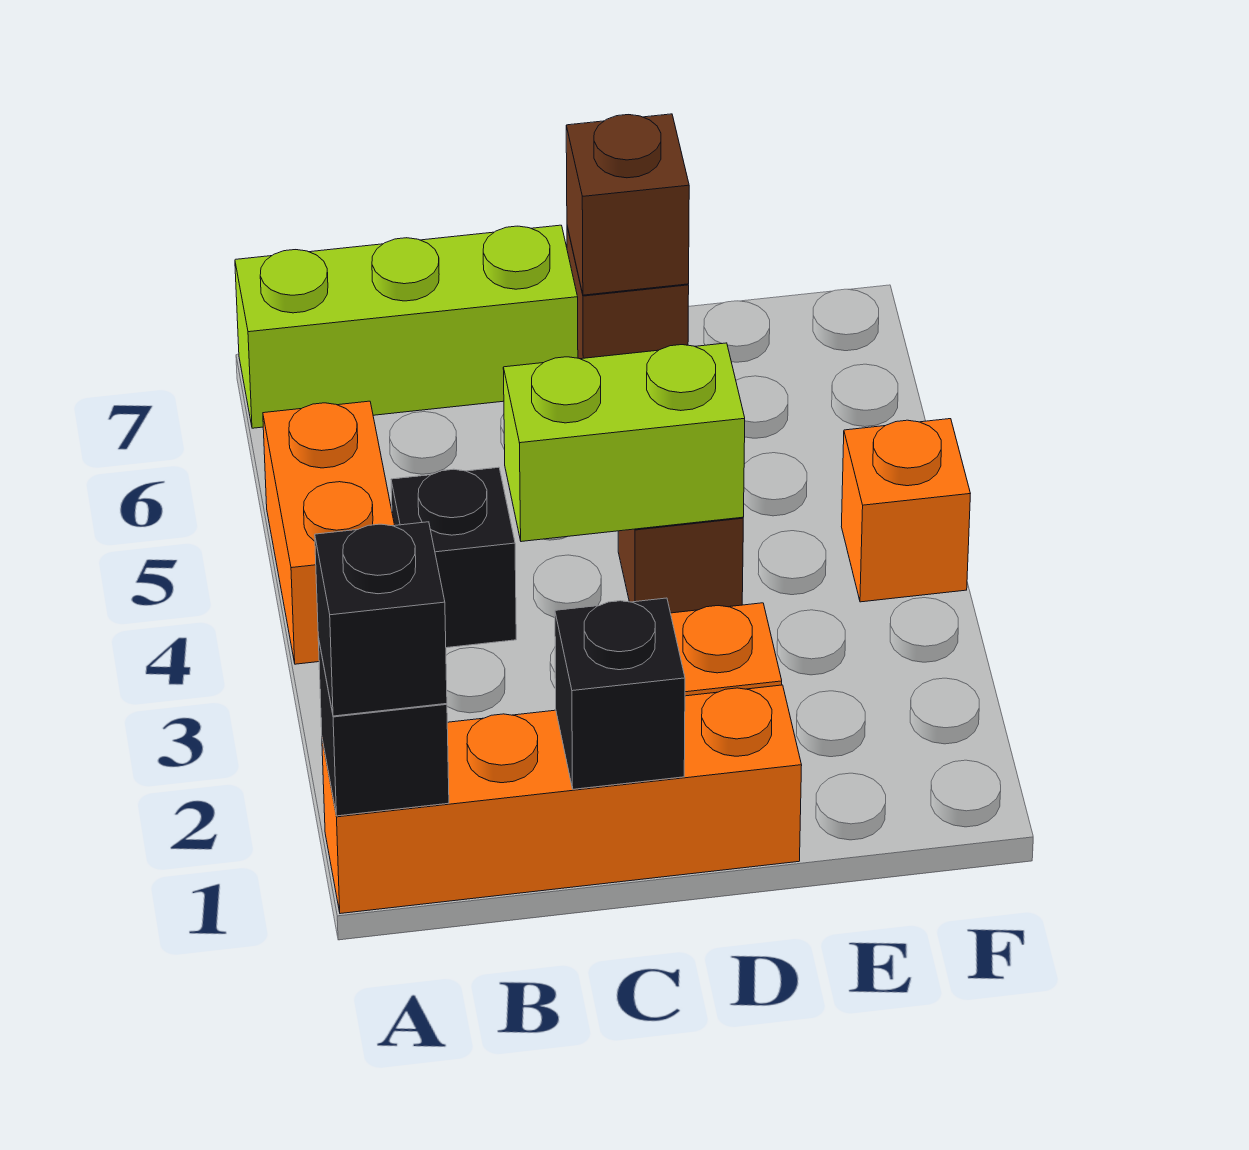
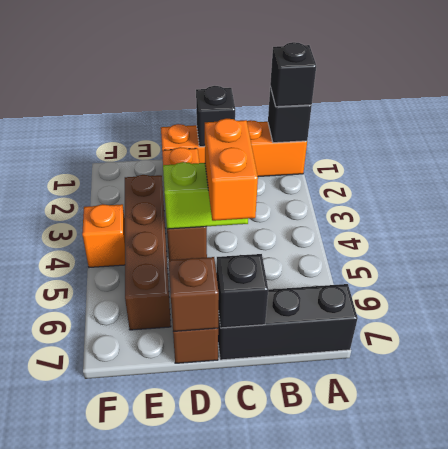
orange brick A4:A5 level 1 -> orange brick C4:C5 level 3
lime brick A7:C7 level 1 -> black brick A7:C7 level 1
black brick B4 level 1 -> black brick C7 level 2
none -> brown brick E3:E6 level 1

